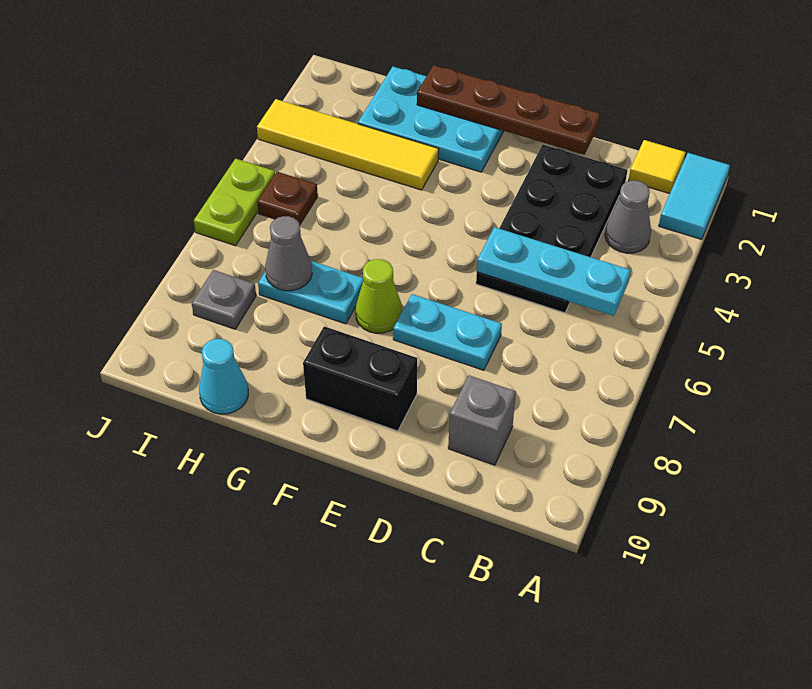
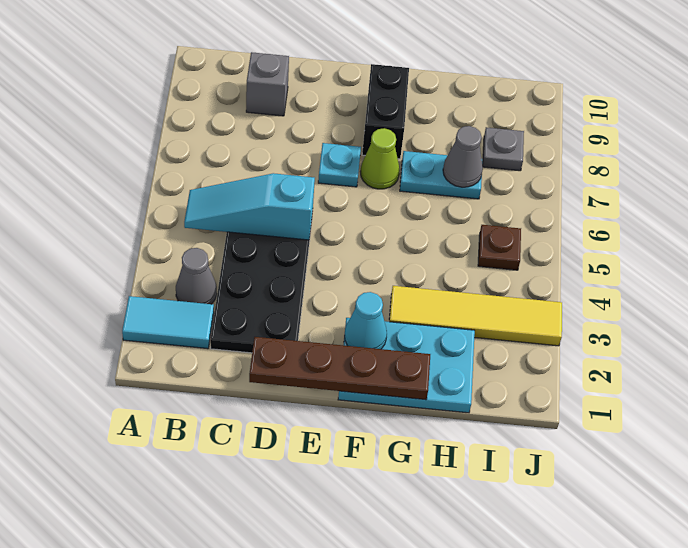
cyan tile A1:A2 level 1 -> cyan tile A2:B2 level 1
yellow tile B1 level 1 -> none
cyan plate B5:D5 level 2 -> cyan slope B5:D5 level 2 top D
cyan plate D7:E7 level 1 -> cyan plate E7 level 1
black brick E9:F9 level 1 -> black brick F8:F9 level 1
cyan cone H10 level 1 -> cyan cone F2 level 2
lime plate J5:J6 level 1 -> none

